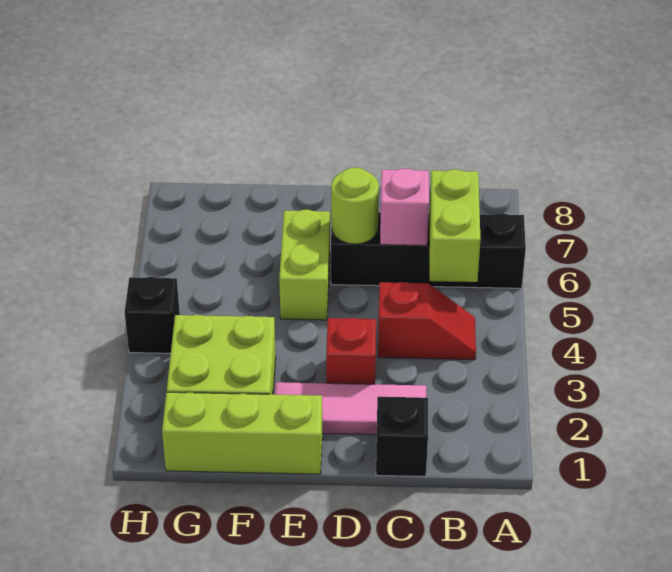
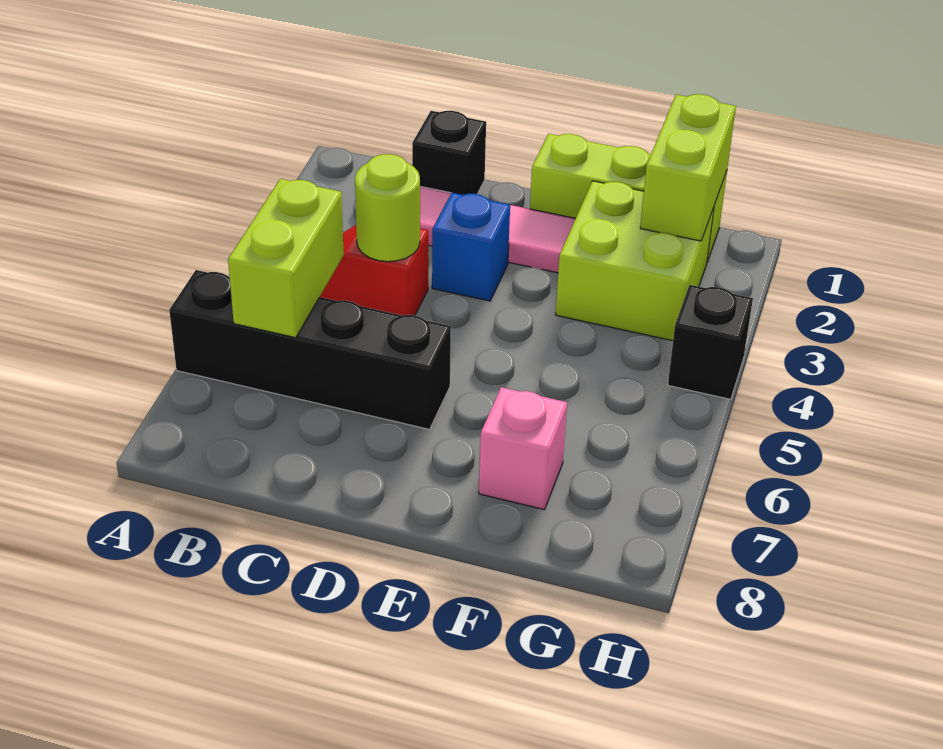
pink brick C6 level 2 -> pink brick F7 level 1
red brick D3 level 1 -> blue brick D3 level 1
lime round brick D6 level 2 -> lime round brick C4 level 2
lime brick E5:E6 level 1 -> lime brick G1:G2 level 2

